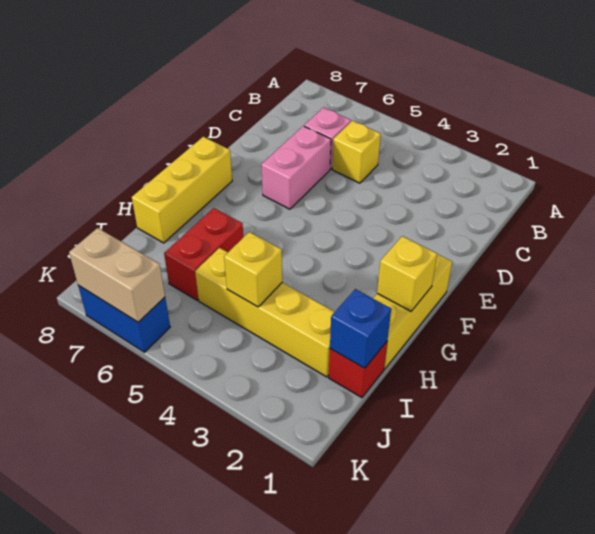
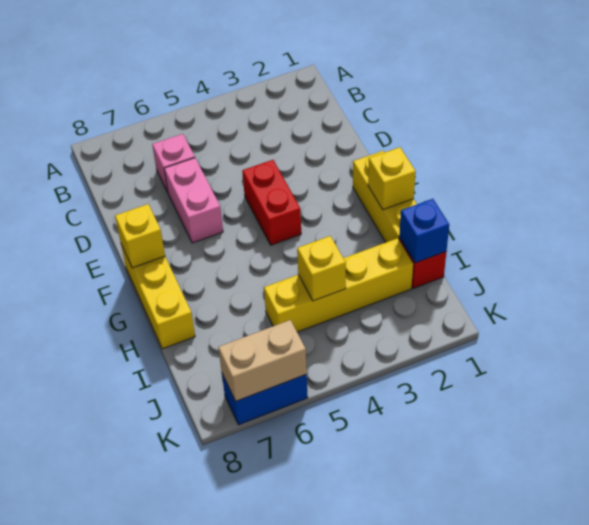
yellow brick C5 level 1 -> yellow brick F8 level 2
red brick H6:I6 level 1 -> red brick E4:F4 level 1

